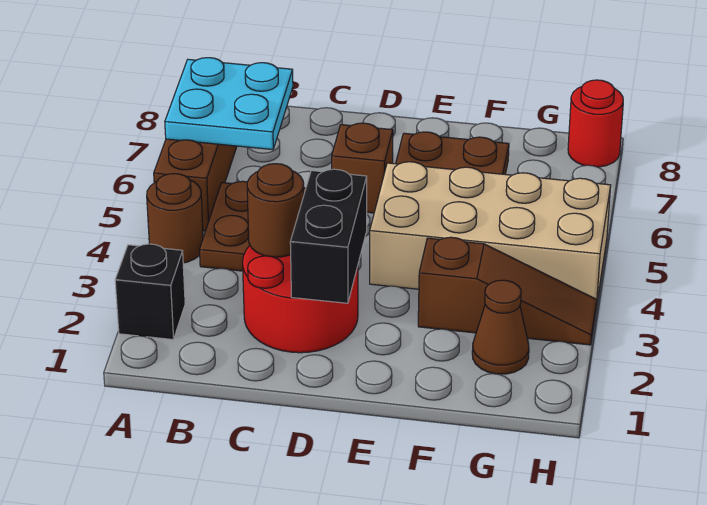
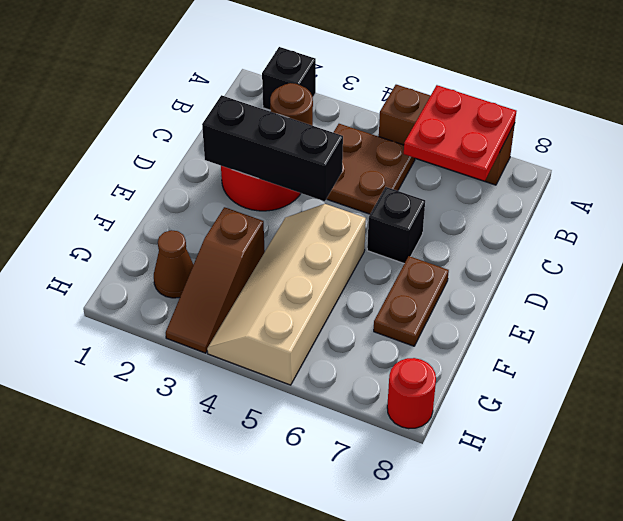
brown round brick A4 level 1 -> none
cyan plate A6:B7 level 2 -> red plate A6:B7 level 2
black brick D2:D3 level 2 -> black brick D2:D4 level 2
brown brick D6 level 1 -> black brick D6 level 1
tan brick E4:H5 level 1 -> tan slope E4:H5 level 1 top 5

